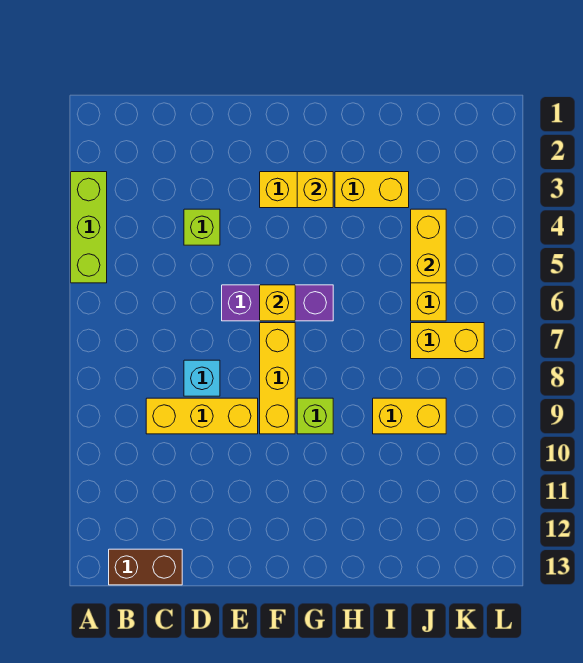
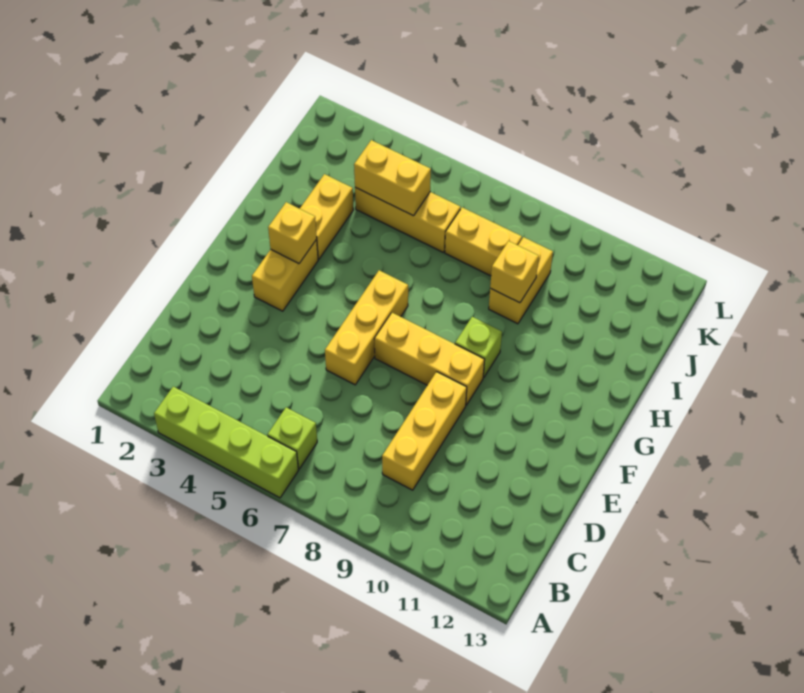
lime brick A3:A5 level 1 -> lime brick A3:A6 level 1
brown brick B13:C13 level 1 -> none
lime brick D4 level 1 -> lime brick B6 level 1
cyan brick D8 level 1 -> none
purple brick E6:G6 level 1 -> yellow brick E6:G6 level 1
yellow brick F6 level 2 -> yellow brick I9 level 2
yellow brick J7:K7 level 1 -> yellow brick J7:J8 level 1

